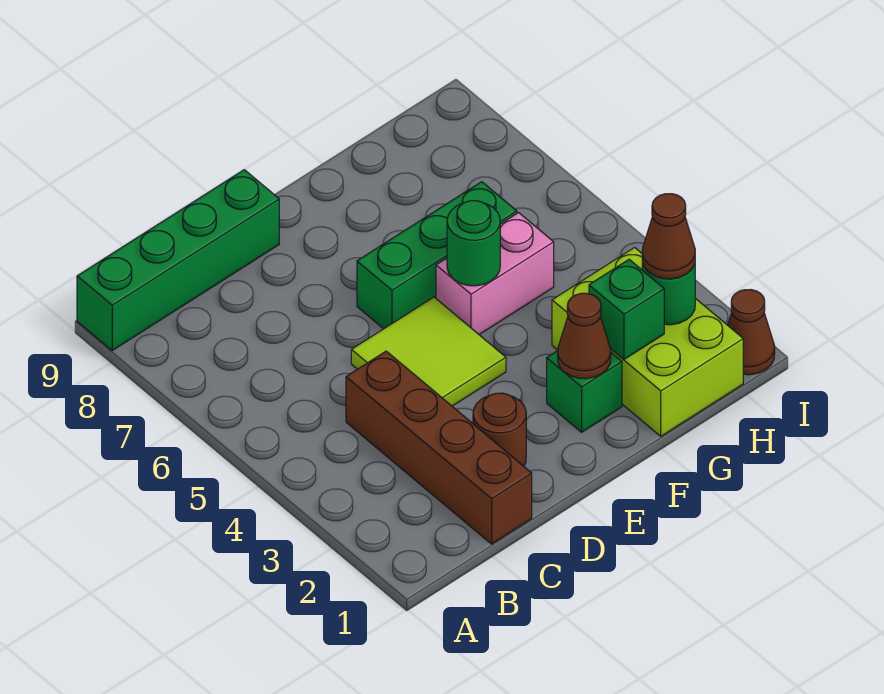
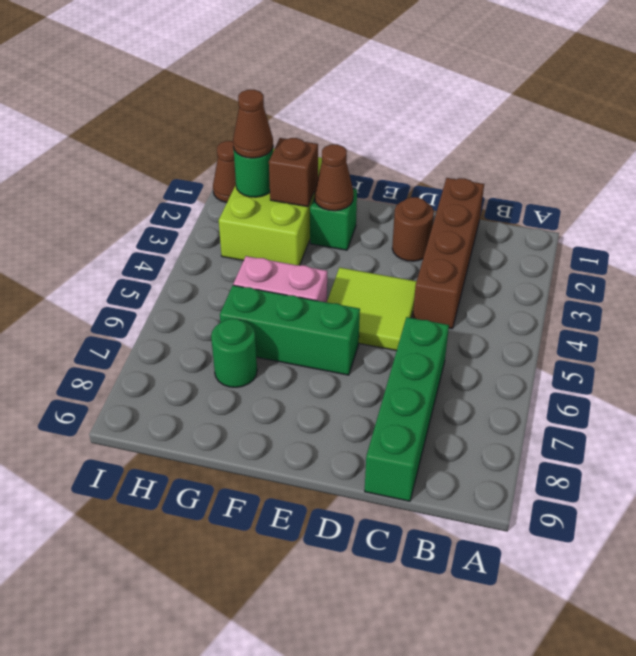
green brick A9:D9 level 1 -> green brick C6:C9 level 1
green round brick F5 level 2 -> green round brick G7 level 1
green brick G2 level 2 -> brown brick G2 level 2

